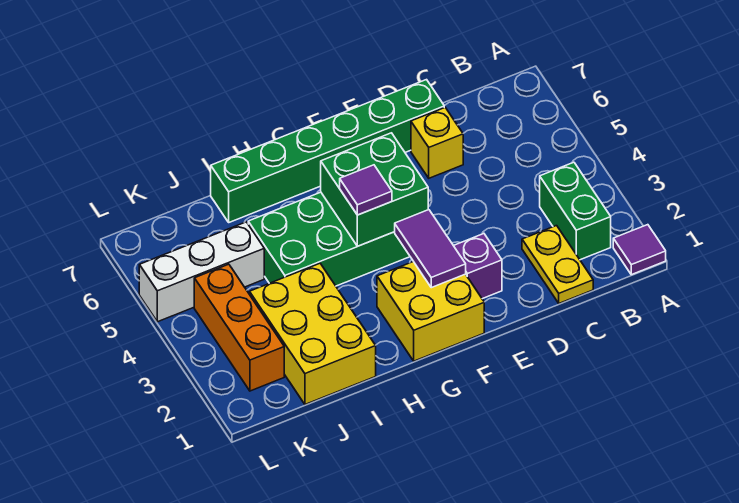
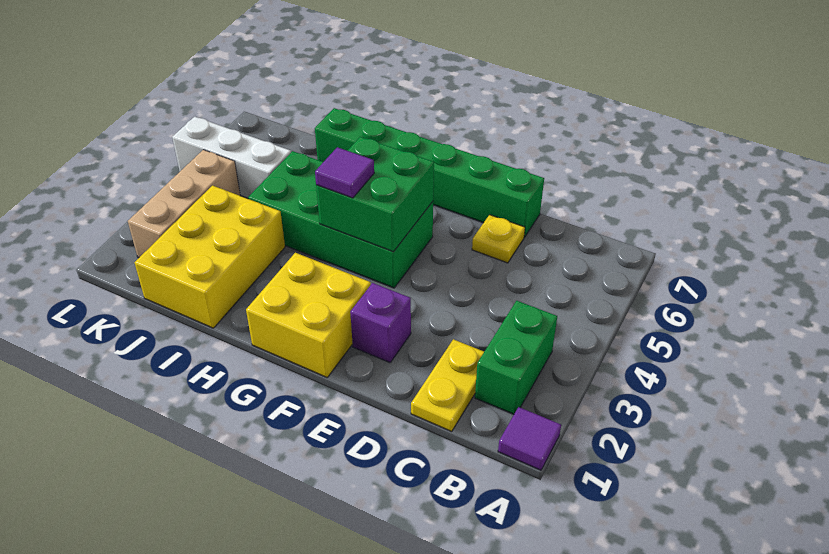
yellow brick D6 level 1 -> yellow plate D6 level 1
purple tile F2:F3 level 2 -> none
orange brick K2:K4 level 1 -> tan brick K2:K4 level 1

